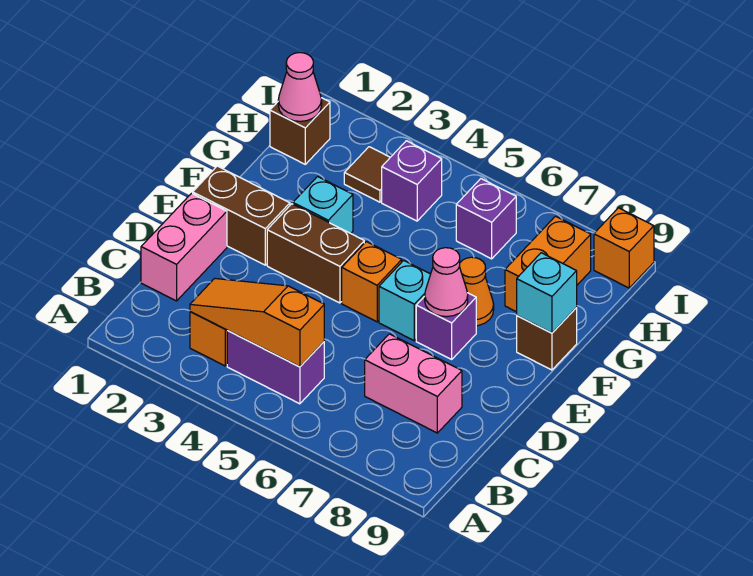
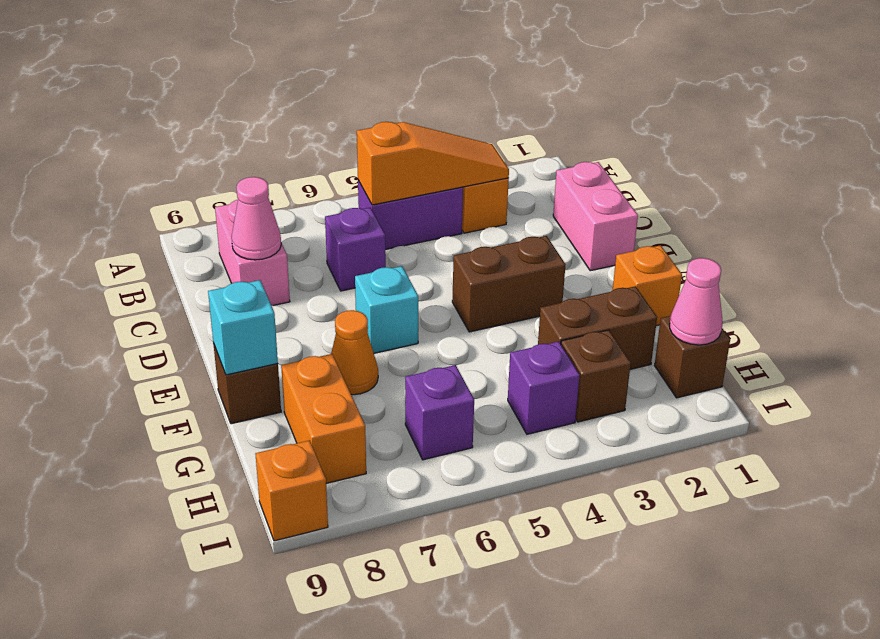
pink brick C7:C8 level 1 -> pink brick B8:C8 level 1
brown brick E1:E2 level 1 -> brown brick G2:G3 level 1
orange brick E5 level 1 -> orange brick F1 level 1
purple brick E7 level 1 -> purple brick C6 level 1
pink cone E7 level 2 -> pink cone C8 level 2
cyan brick F3 level 1 -> none
brown tile H3 level 1 -> brown brick H3 level 1

